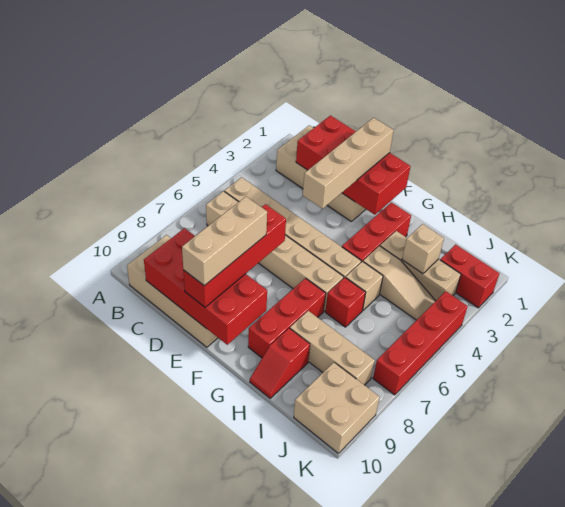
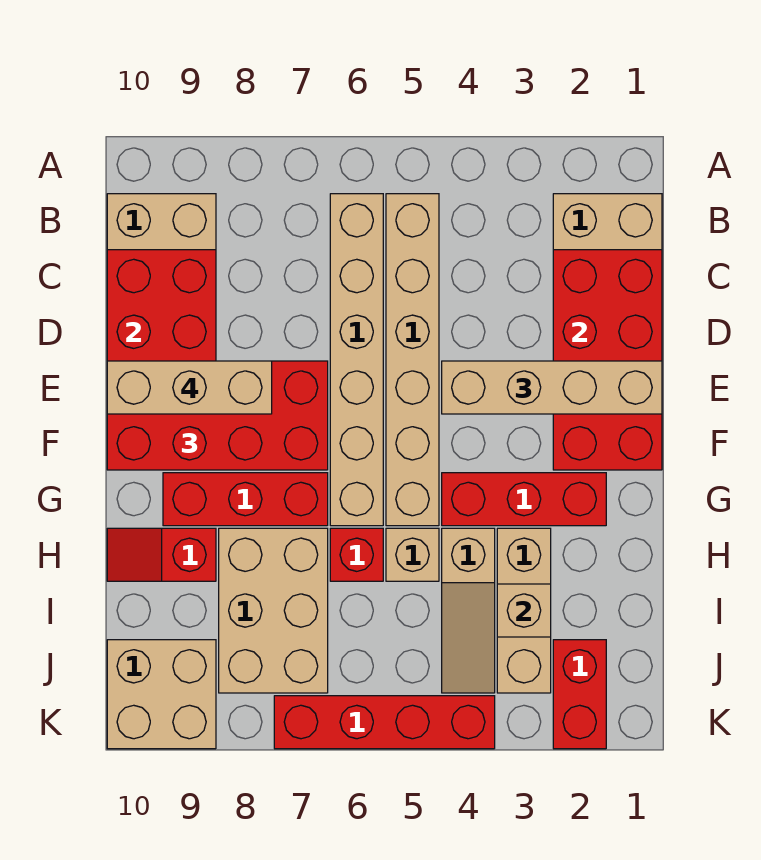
red brick E7:E10 level 3 -> red brick E7:F10 level 3
tan brick H8:J8 level 1 -> tan brick H7:J8 level 1

